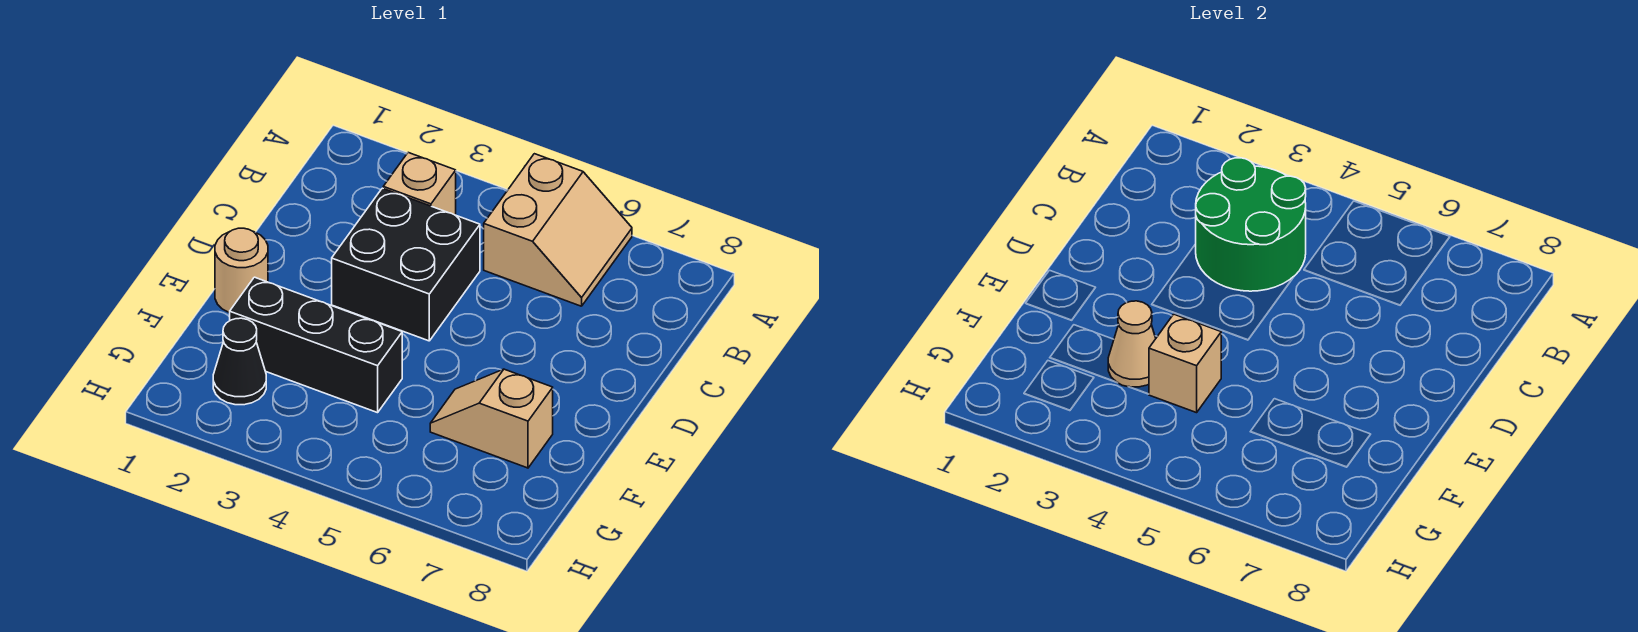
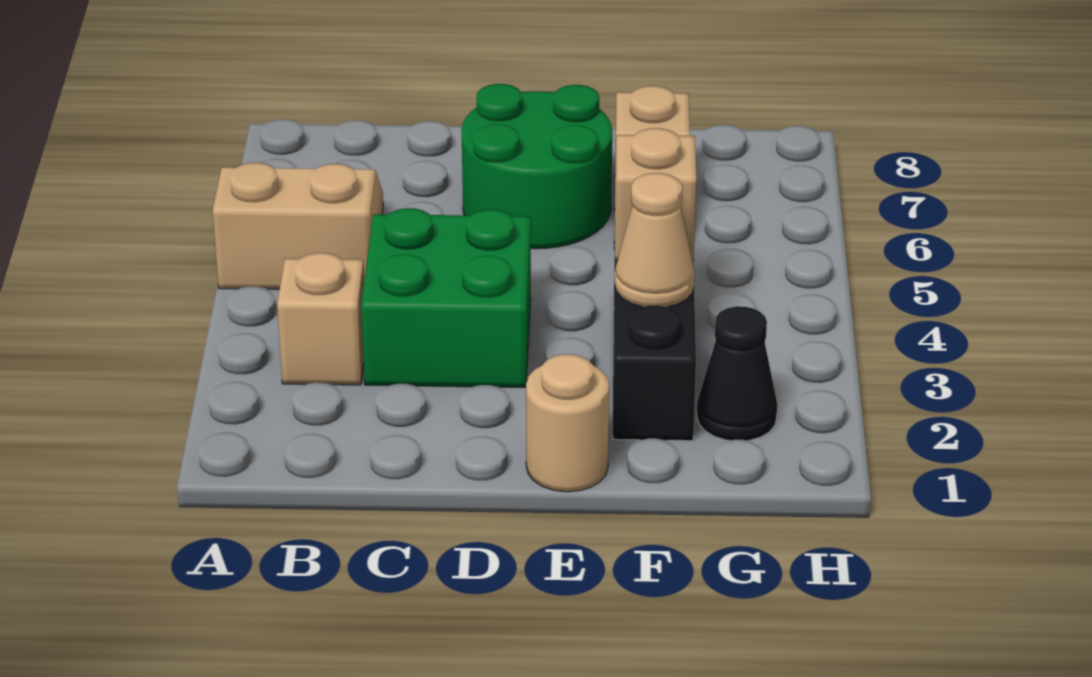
green round brick B3:C4 level 2 -> green round brick D6:E7 level 1
black brick C3:D4 level 1 -> green brick C3:D4 level 1

